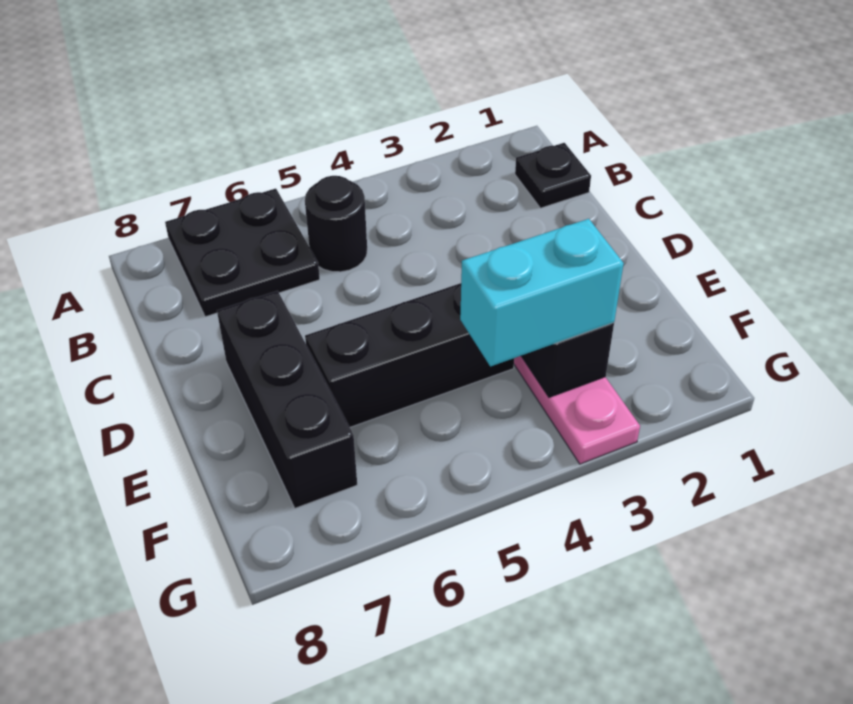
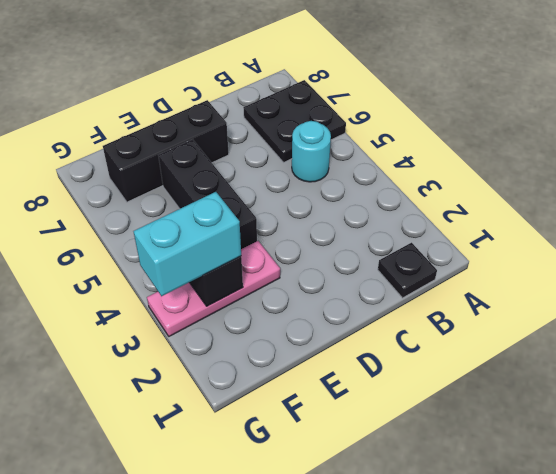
black round brick B5 level 1 -> cyan round brick B5 level 1
cyan brick F3:F4 level 3 -> cyan brick F3:G3 level 3

